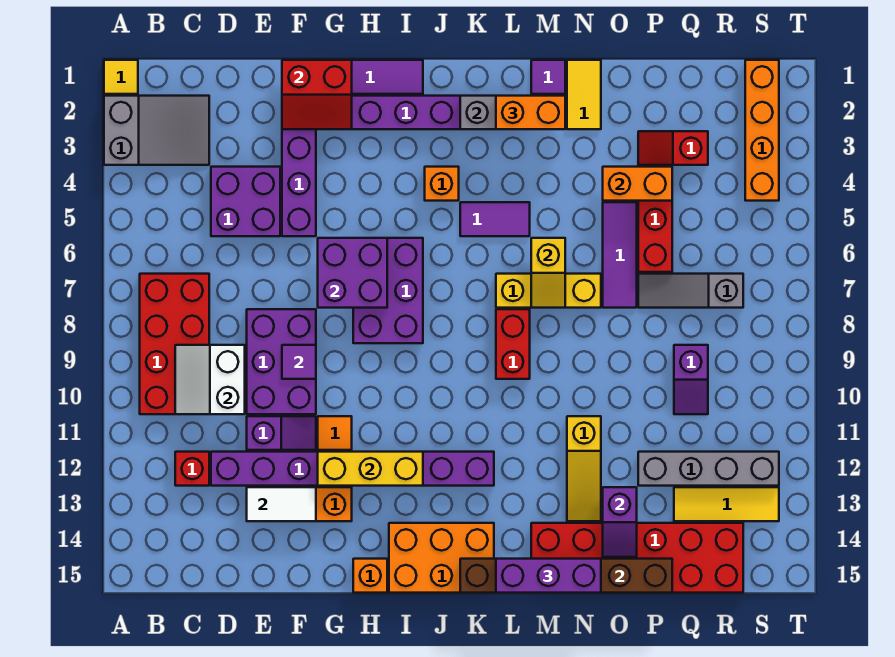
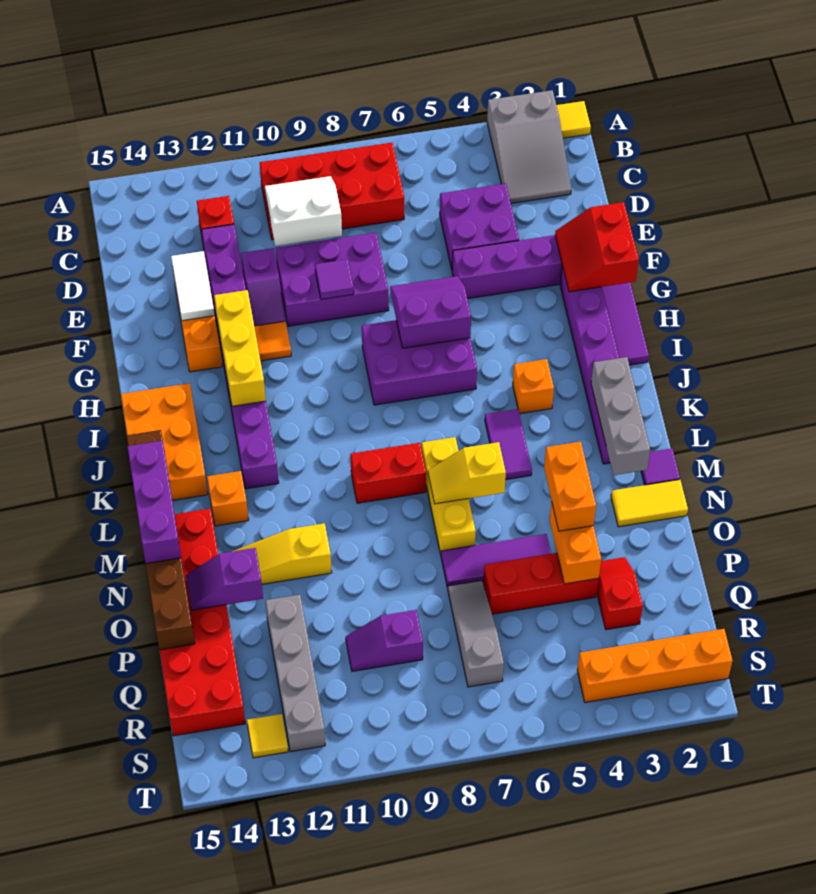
purple brick G6:H7 level 2 -> purple slope G6:H7 level 2 top H
orange brick H15 level 1 -> orange brick L13 level 1
orange brick L2:M2 level 3 -> orange brick N4:O4 level 3
yellow tile Q13:S13 level 1 -> yellow tile S13 level 1

